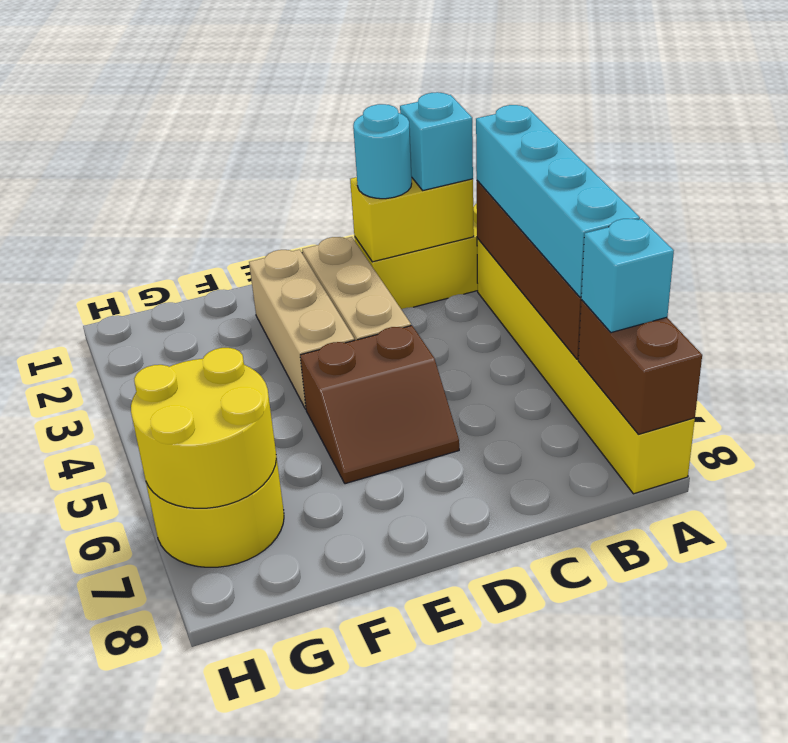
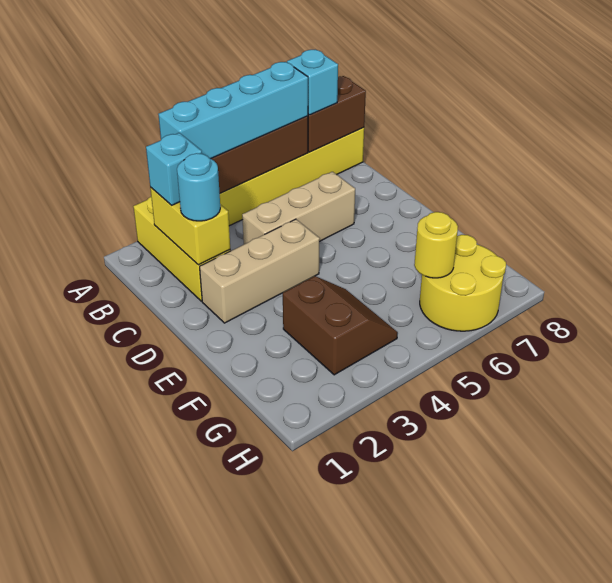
brown slope D5:E6 level 1 top 5 -> brown slope F3:G4 level 1 top 3
tan brick E2:E4 level 1 -> tan brick C4:C6 level 1
yellow round brick G6:H7 level 2 -> yellow round brick G6 level 2

